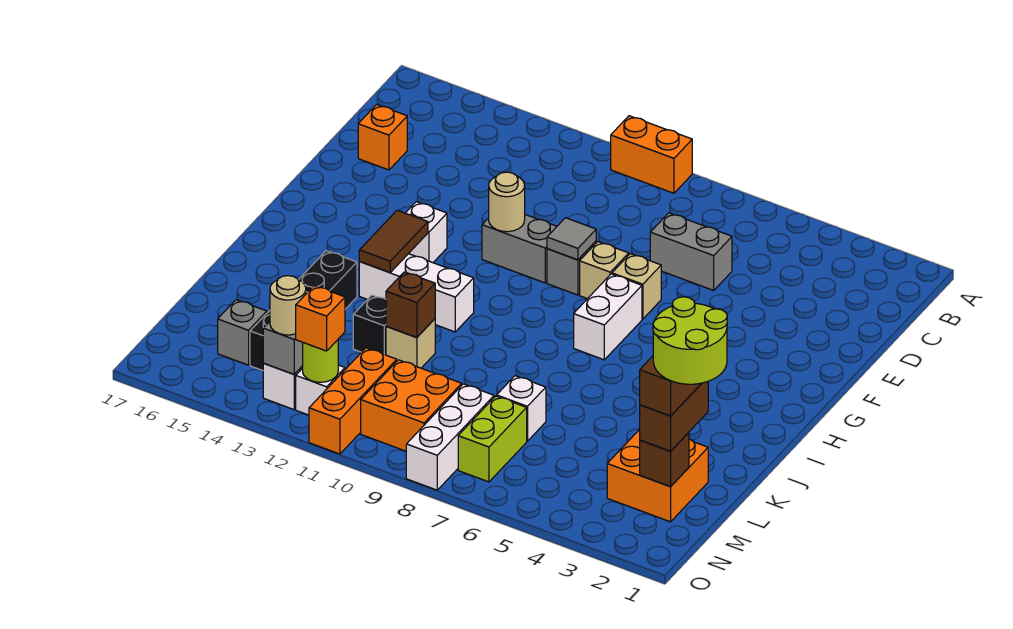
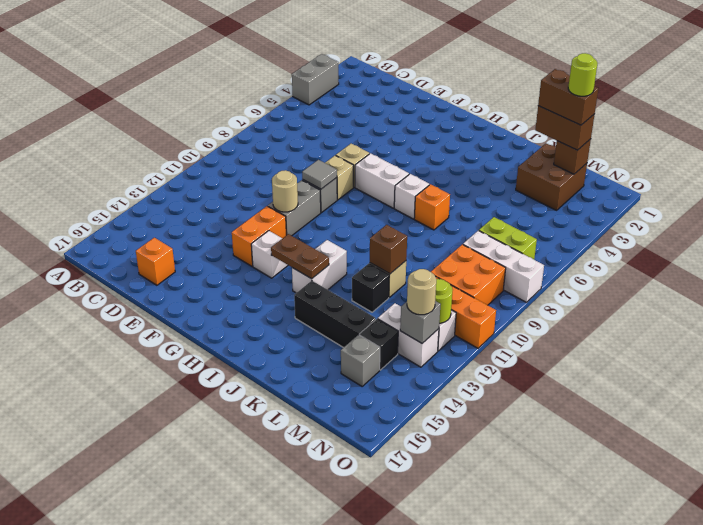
orange brick A9:A10 level 1 -> orange brick F12:F13 level 1
grey brick D6:D7 level 1 -> grey brick A3:A4 level 1
brown tile H13:I13 level 2 -> brown plate H13:I13 level 2
white brick I11:I13 level 1 -> white brick I12:I13 level 1
lime round brick L1:M2 level 5 -> lime round brick M2 level 5
orange brick L2:M3 level 1 -> brown brick L2:M3 level 1
white brick L7 level 1 -> white brick I7 level 1
orange brick N12 level 3 -> orange brick J7 level 1

